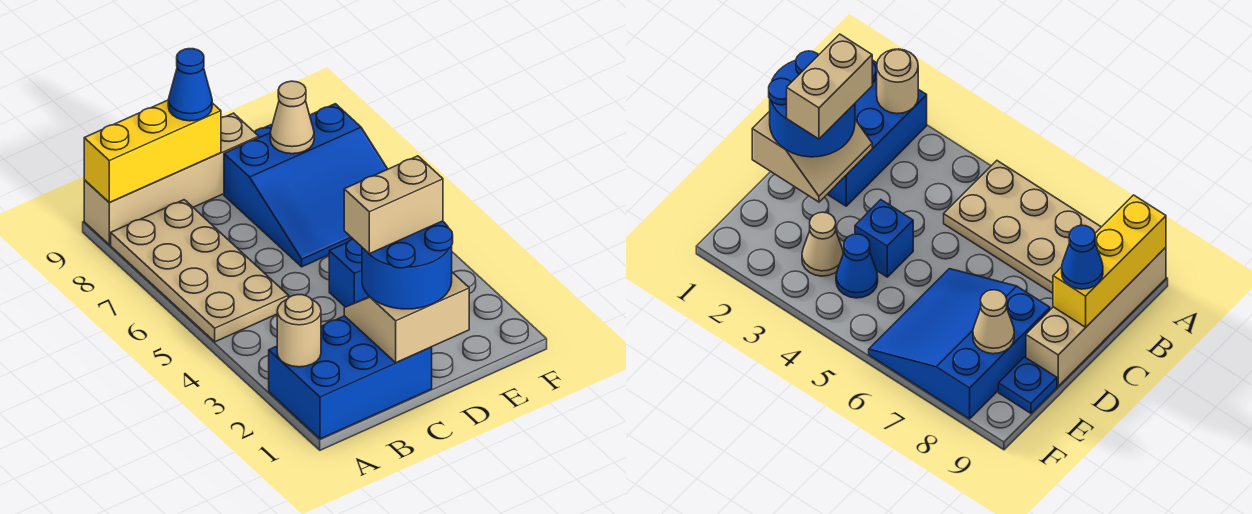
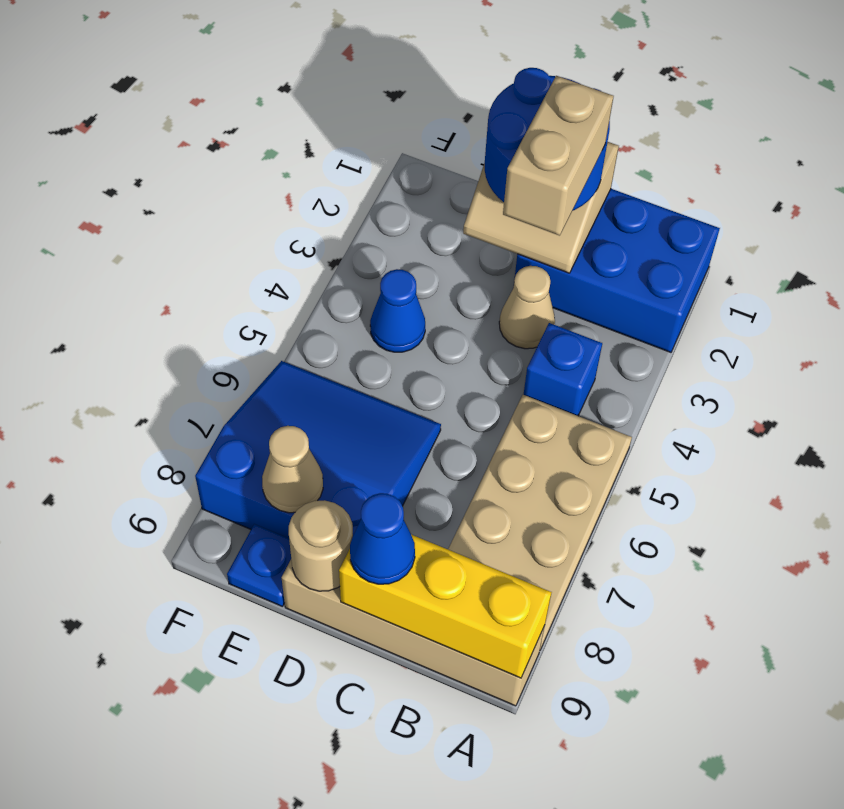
tan round brick A2 level 2 -> tan round brick D9 level 2
tan brick C2:D2 level 4 -> tan brick C2:C3 level 4
blue brick D4 level 1 -> blue brick B4 level 1
tan cone E3 level 1 -> tan cone C3 level 1

